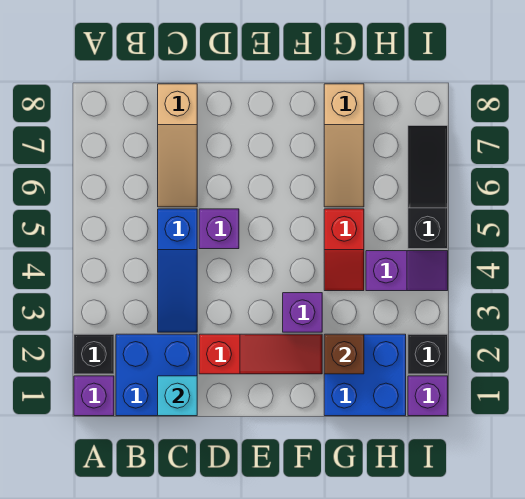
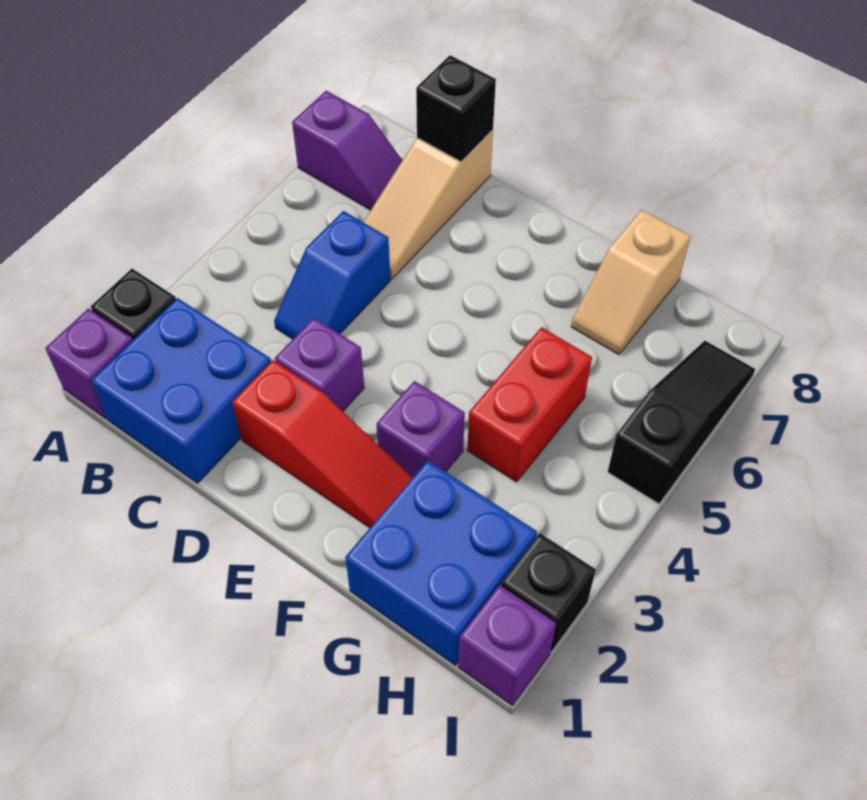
cyan brick C1 level 2 -> none
blue slope C3:C5 level 1 top 5 -> blue slope C4:C5 level 1 top 5
none -> black brick C8 level 2
purple brick D5 level 1 -> purple brick D3 level 1
brown brick G2 level 2 -> none
red slope G4:G5 level 1 top 5 -> red brick G4:G5 level 1
tan slope G6:G8 level 1 top 8 -> tan slope G7:G8 level 1 top 8
purple slope H4:I4 level 1 top H -> purple slope A7:B7 level 1 top A

